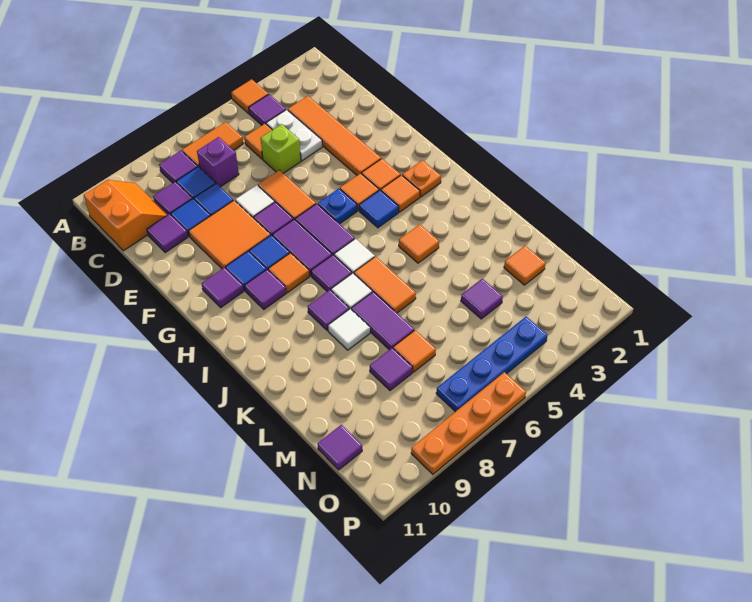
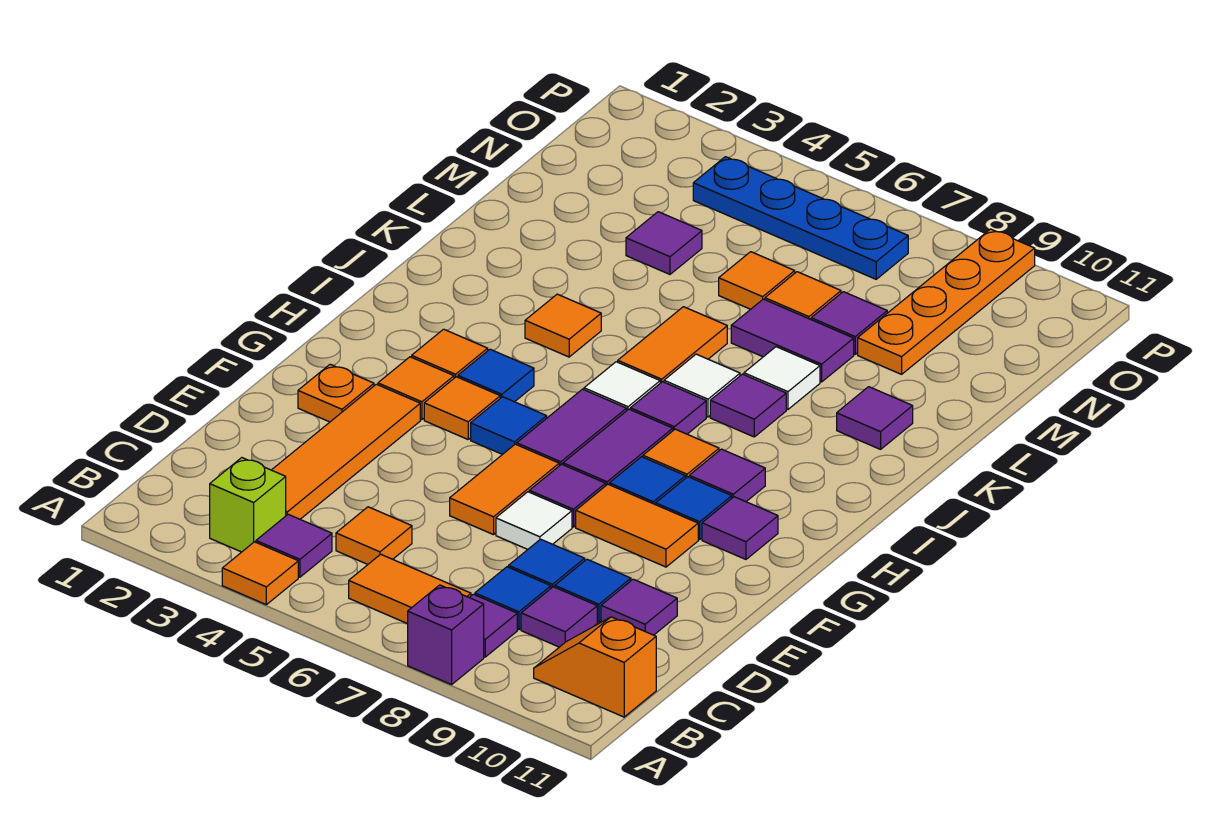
orange slope B10:C11 level 1 top 11 -> orange slope B10:B11 level 1 top 11
white plate C4:D4 level 1 -> none
purple brick C7 level 1 -> purple brick A8 level 1
lime brick D5 level 1 -> lime brick B3 level 1
orange tile E8:F9 level 1 -> orange tile F8:F9 level 1
blue plate G5 level 1 -> blue tile G5 level 1
orange plate H2 level 1 -> orange plate F2 level 1
purple tile K7:L7 level 1 -> purple tile L7:L8 level 1
orange tile M2 level 1 -> orange tile M6 level 1
purple tile N11 level 1 -> purple tile K10 level 1
orange plate P6:P9 level 1 -> orange plate M9:P9 level 1

